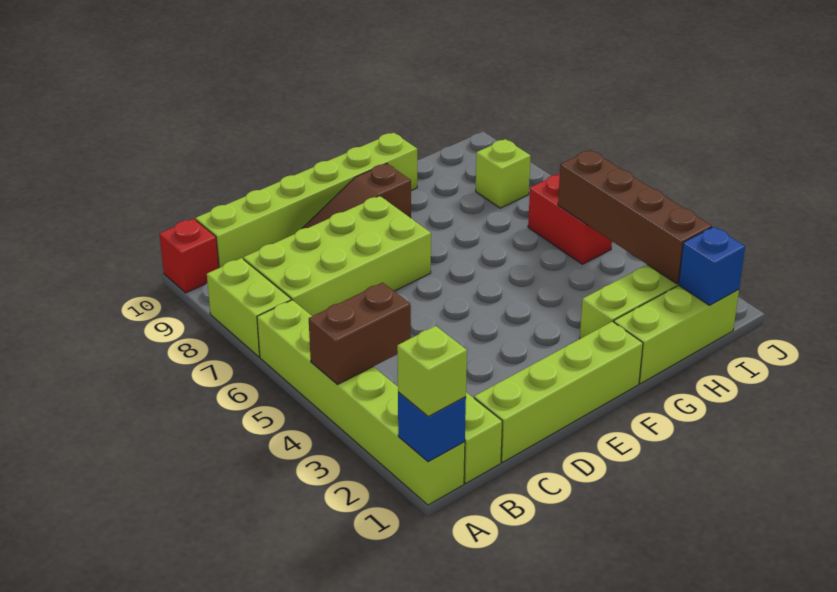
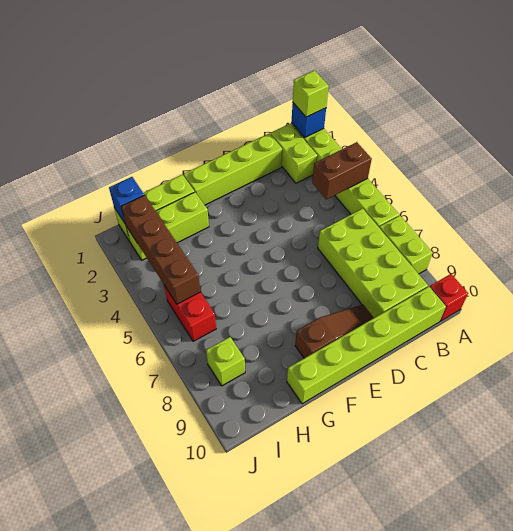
lime brick B7:E8 level 1 -> lime brick B6:C9 level 1

